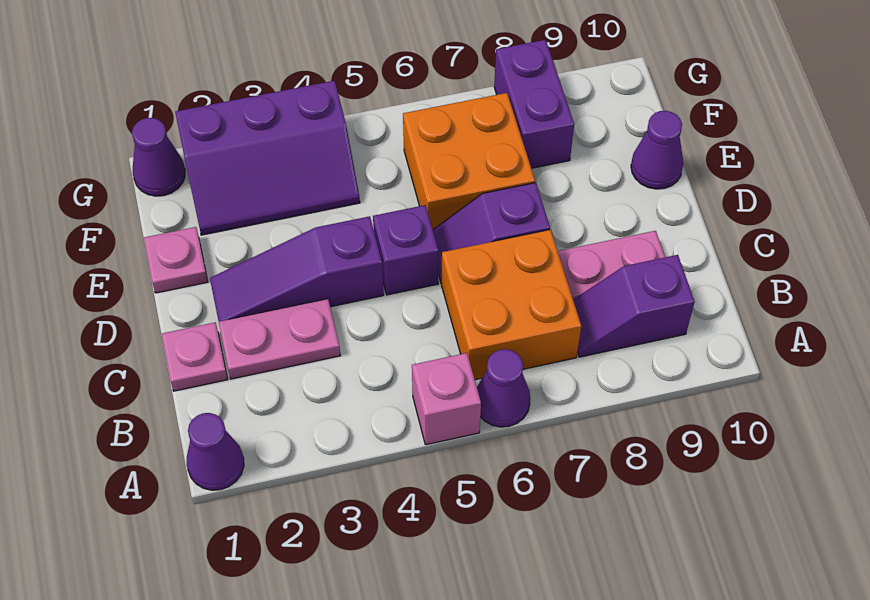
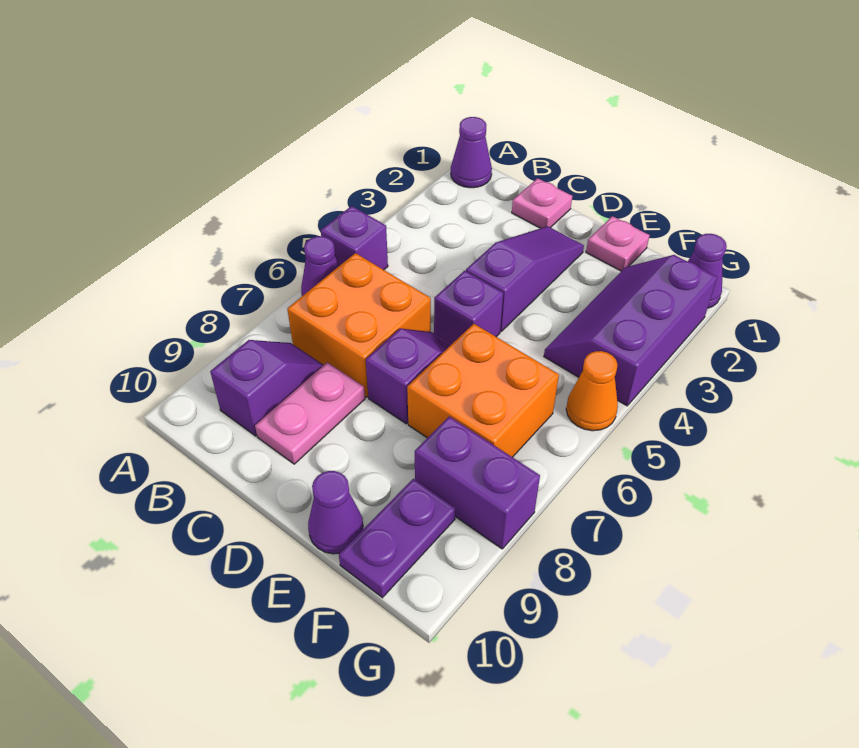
pink brick A5 level 1 -> purple brick A5 level 1
pink plate C2:C3 level 1 -> none
none -> purple plate F9:F10 level 1
none -> orange cone G5 level 1

